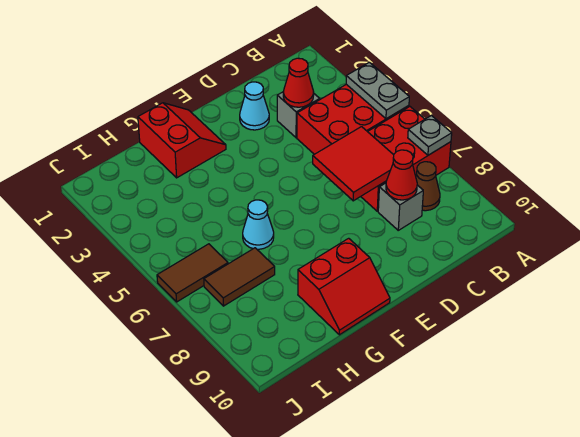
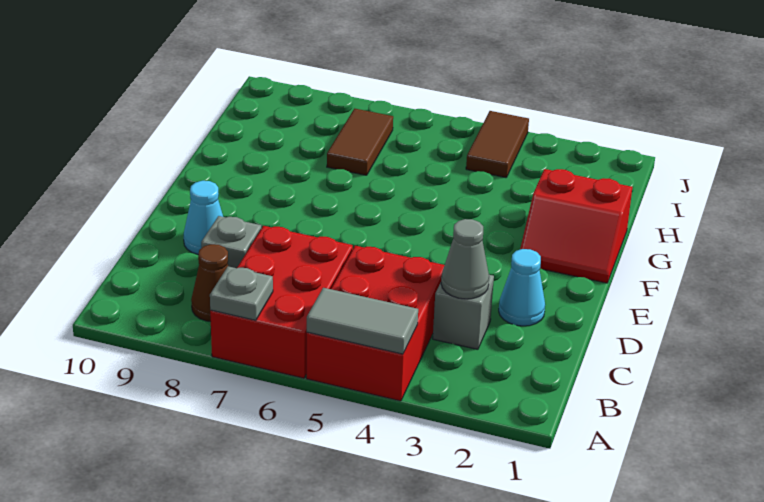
grey plate A4:A5 level 2 -> grey tile A4:A5 level 2
red cone C3 level 2 -> grey cone C3 level 2
red tile C6:D7 level 2 -> none
red cone C8 level 2 -> none
red slope F9:G10 level 1 top 9 -> none
cyan cone G6 level 1 -> cyan cone D9 level 1
brown tile I6:J6 level 1 -> brown tile I4:J4 level 1

